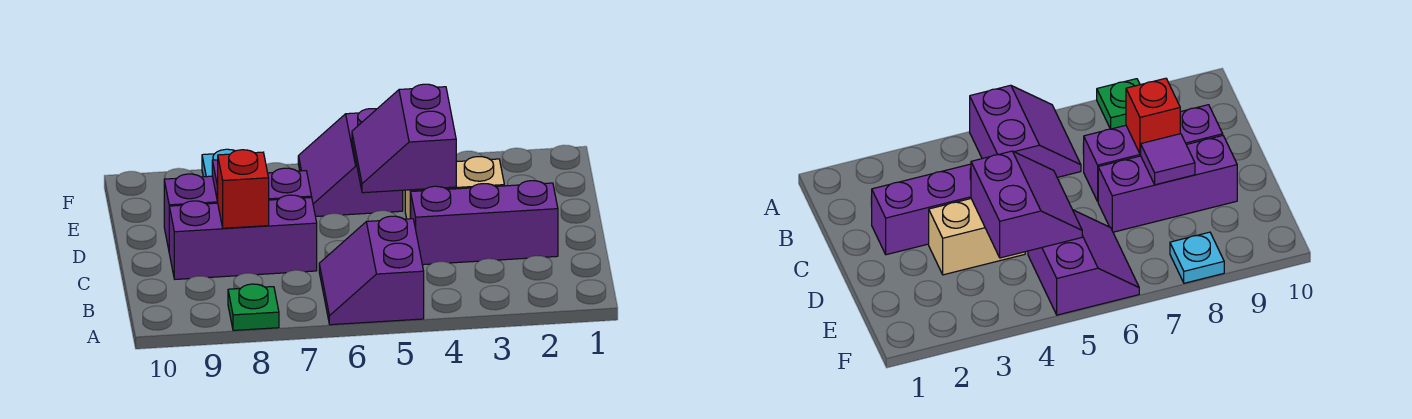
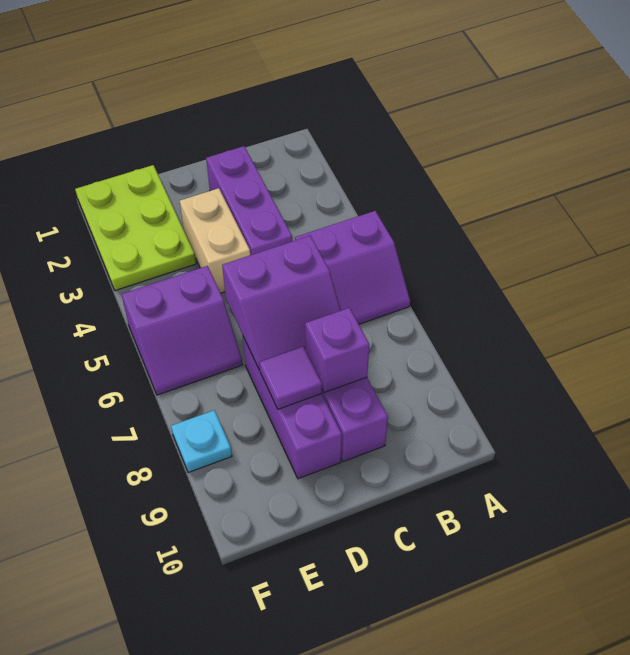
green plate A8 level 1 -> none
red brick C8 level 2 -> purple brick C8 level 2
purple slope D4:E5 level 2 top 4 -> purple slope C6:D7 level 2 top 6
none -> lime plate E1:F3 level 1

